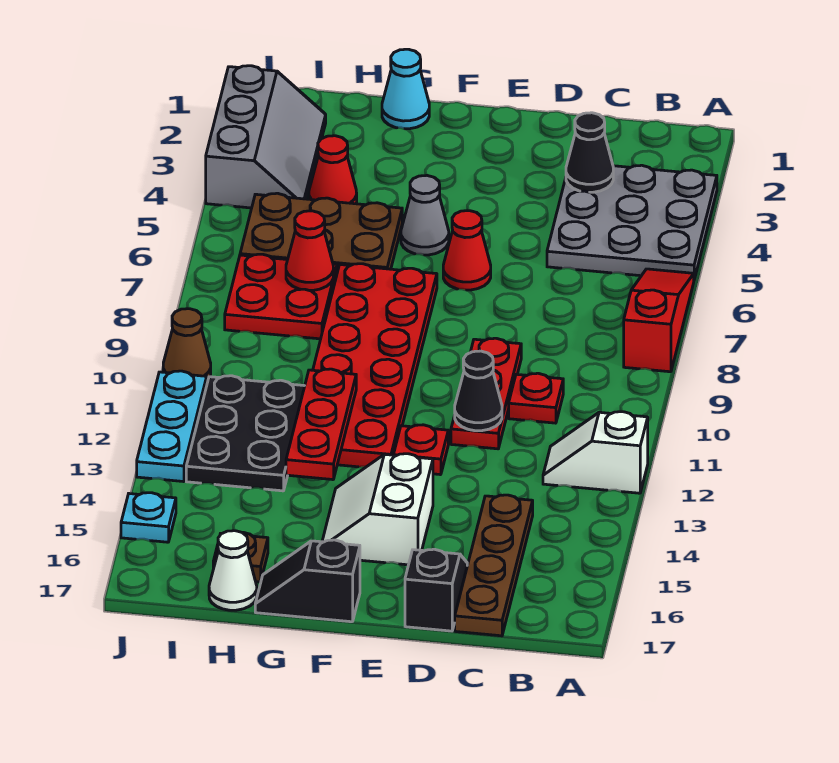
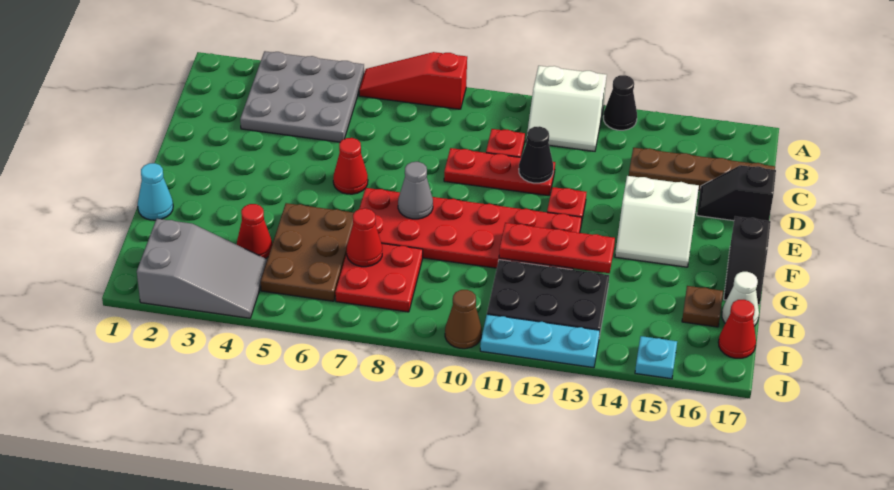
white slope A12:B12 level 1 top A -> white slope A11:B12 level 1 top A
black cone C3 level 2 -> black cone A13 level 1
grey cone F5 level 1 -> grey cone F8 level 2
grey slope I2:J4 level 1 top J -> grey slope I2:J4 level 1 top 2
none -> red cone I17 level 1

